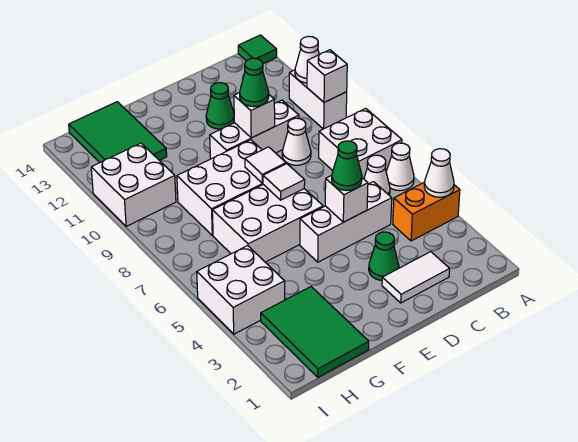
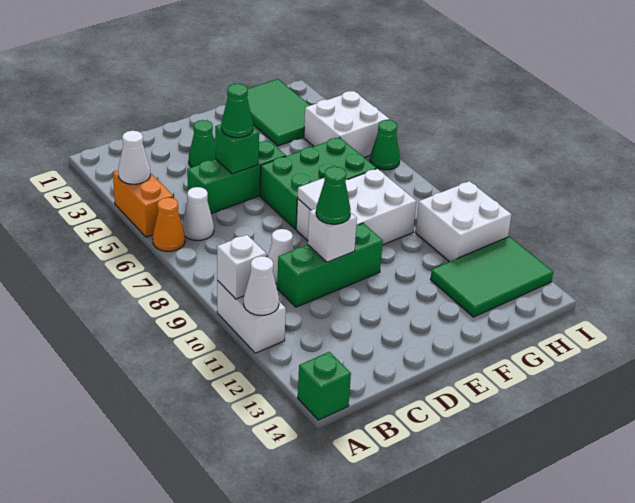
orange brick A4:B4 level 1 -> orange brick A4:A5 level 1
white cone A6 level 1 -> orange cone A6 level 1
white brick A7:B8 level 1 -> none
green tile A14 level 1 -> green brick A14 level 1
white tile C2:D2 level 1 -> none
white brick C5:E5 level 1 -> green brick C5:E5 level 1
white brick C10:E10 level 1 -> green brick C10:E10 level 1
white brick D5 level 2 -> green brick D5 level 2
green cone D12 level 1 -> green cone I6 level 1
white brick E6:G7 level 1 -> green brick E6:G7 level 1
white tile E7 level 2 -> none
green tile G12:H14 level 1 -> green tile G12:I13 level 1

